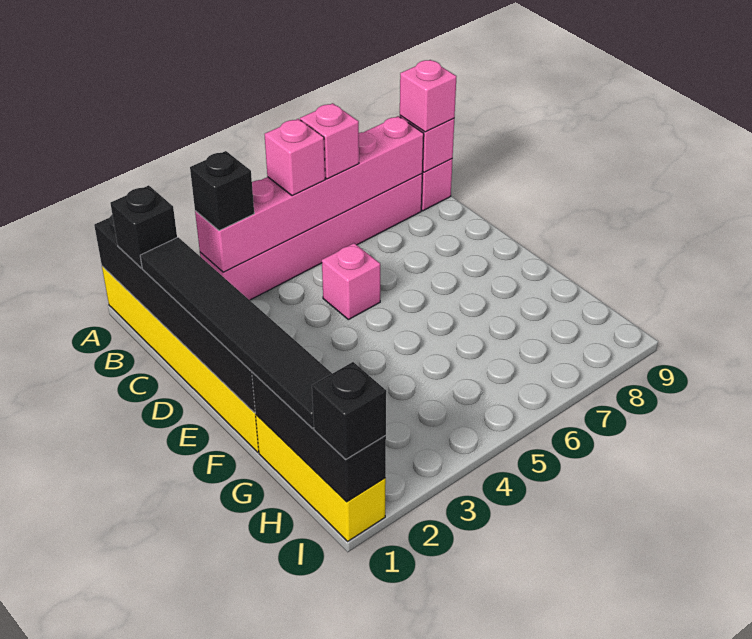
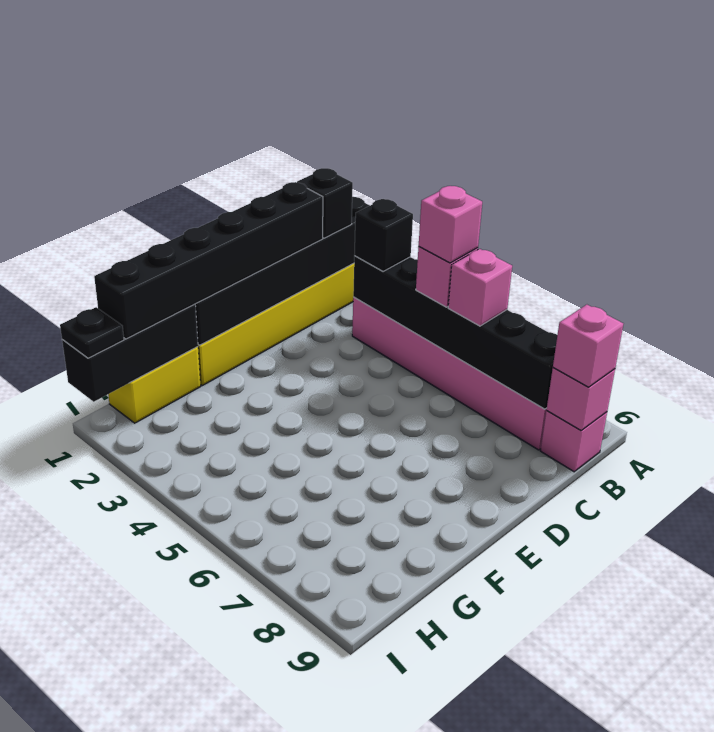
pink brick B3:B8 level 2 -> black brick B3:B8 level 2
black tile C1:H1 level 3 -> black brick C1:H1 level 3
pink brick D5 level 1 -> pink brick B5 level 4
yellow brick G1:I1 level 1 -> yellow brick G1:H1 level 1
black brick I1 level 3 -> black plate I1 level 3

